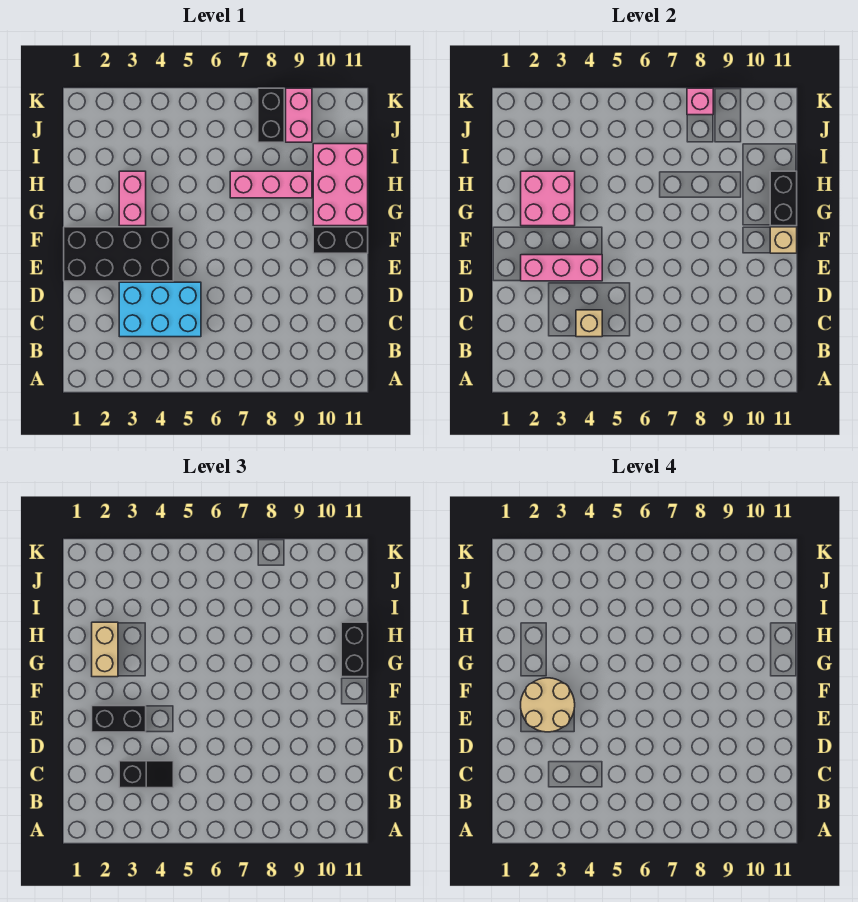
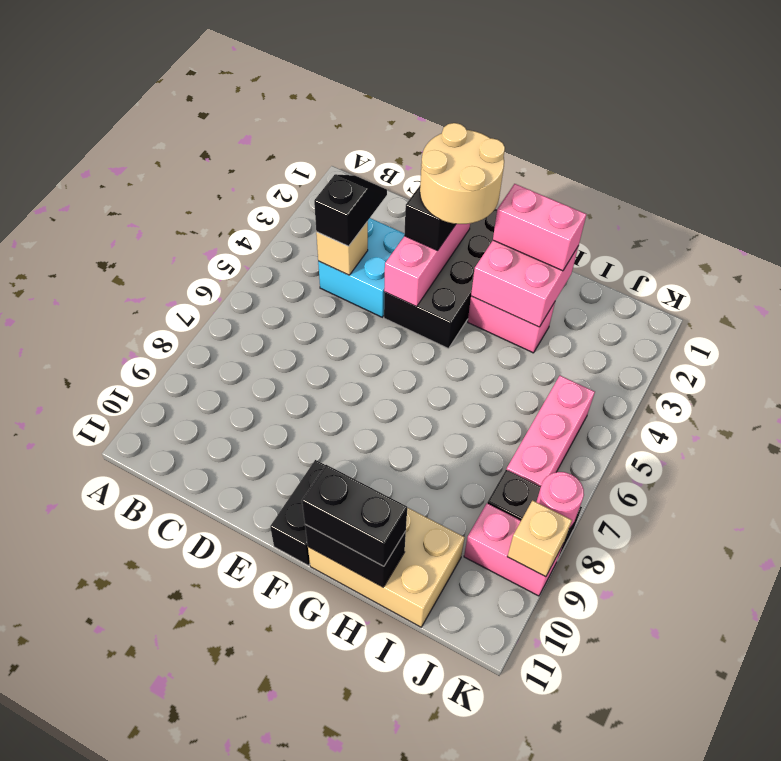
cyan brick C3:D5 level 1 -> cyan brick C3:D4 level 1
black slope C3:C4 level 3 top 3 -> black slope C3:C4 level 3 top 4
tan brick F11 level 2 -> tan brick K9 level 2
tan brick G2:H2 level 3 -> pink brick G2:H2 level 3
pink brick G10:I11 level 1 -> tan brick G10:I11 level 1
pink brick H7:H9 level 1 -> pink brick J5:J7 level 1
pink brick K8 level 2 -> pink round brick K8 level 2

